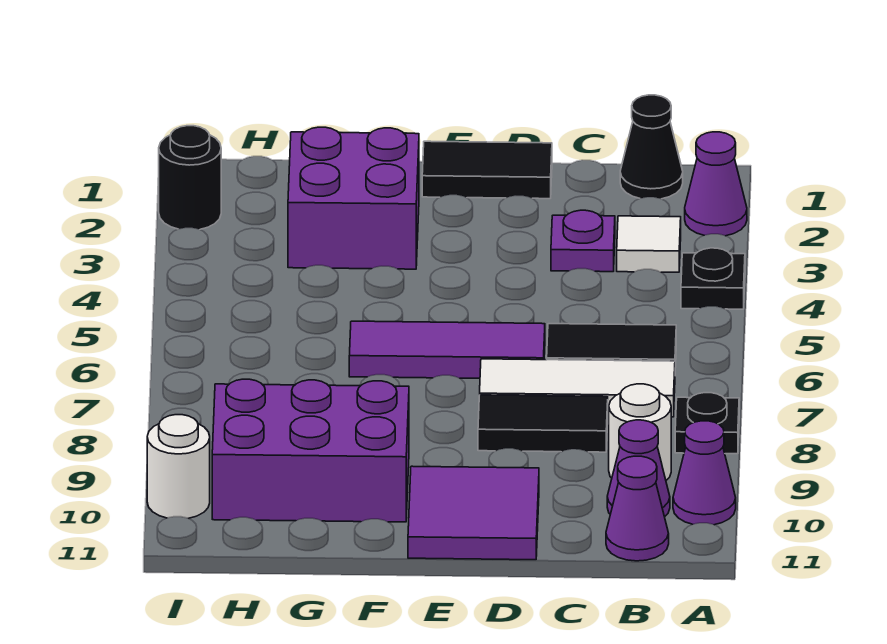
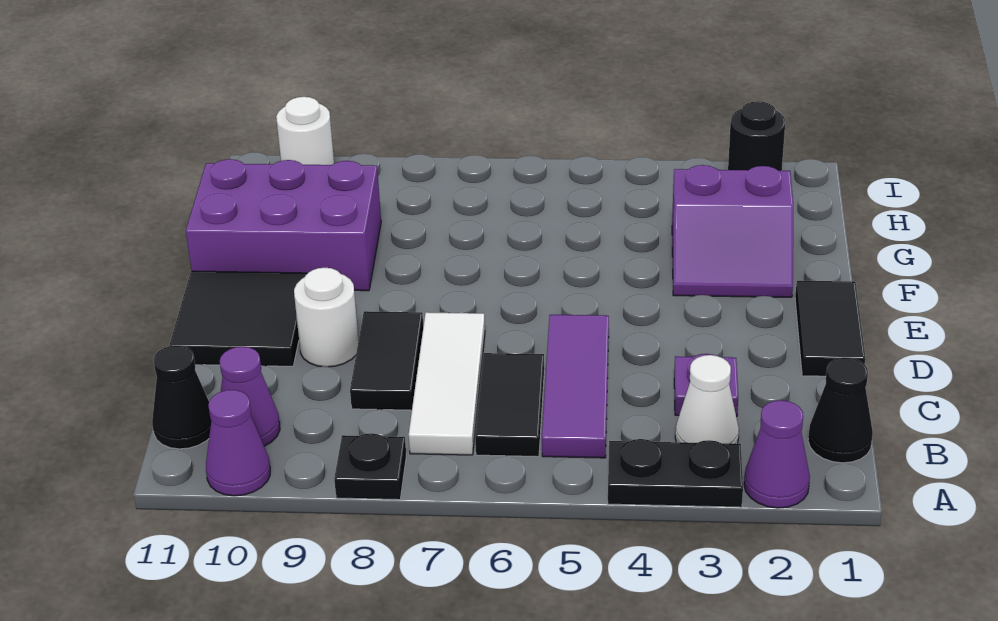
black plate A4 level 1 -> black plate A3:A4 level 1
white tile B3 level 1 -> white cone B3 level 1
white round brick B9 level 1 -> white round brick D9 level 1
purple cone B11 level 1 -> black cone B11 level 1
purple tile D6:F6 level 1 -> purple tile B5:D5 level 1
purple tile D10:E11 level 1 -> black tile D10:E11 level 1
purple brick F2:G3 level 1 -> purple slope F2:G3 level 1 top G
purple brick F9:H10 level 1 -> purple brick F9:G11 level 1

